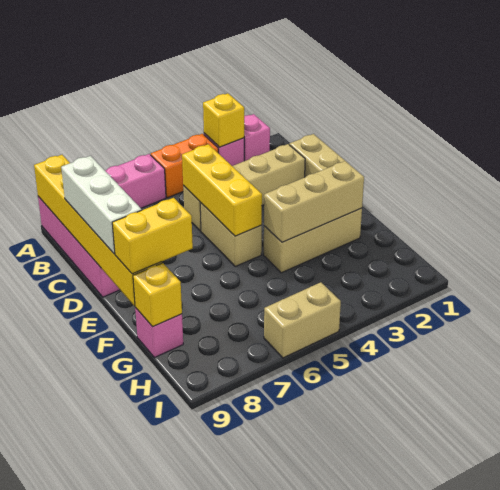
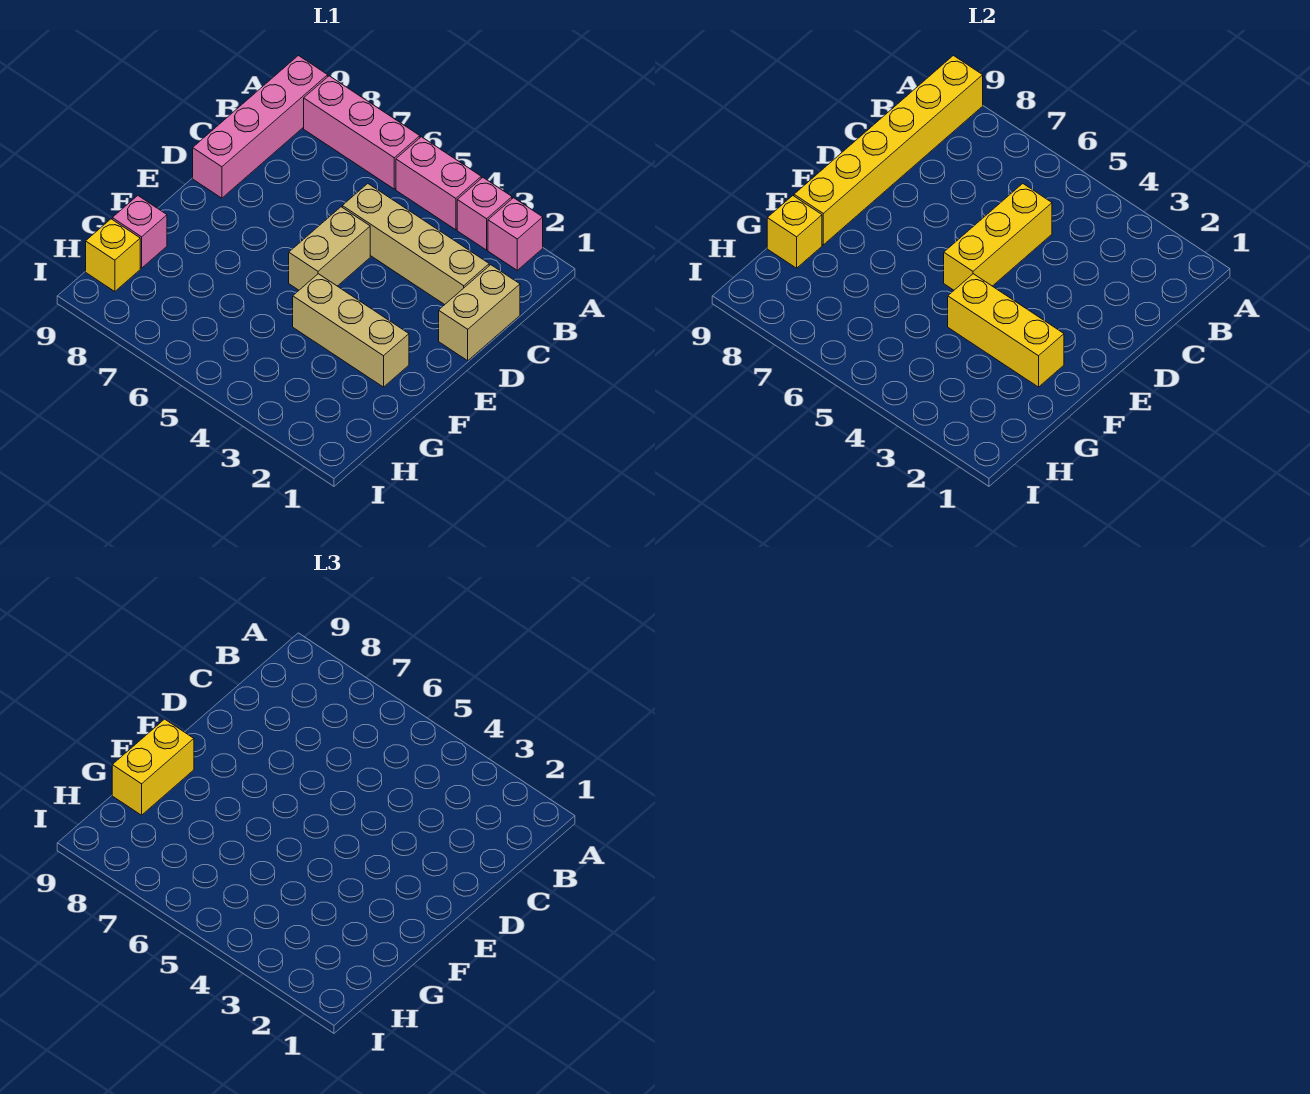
yellow brick A3 level 2 -> yellow brick H9 level 1
orange brick A4:A5 level 1 -> pink brick A4:A5 level 1
white brick C9:E9 level 3 -> none
tan brick F2:F4 level 2 -> yellow brick F2:F4 level 2
yellow brick F8:F9 level 3 -> yellow brick F9:G9 level 3
tan brick I5:I6 level 1 -> none

